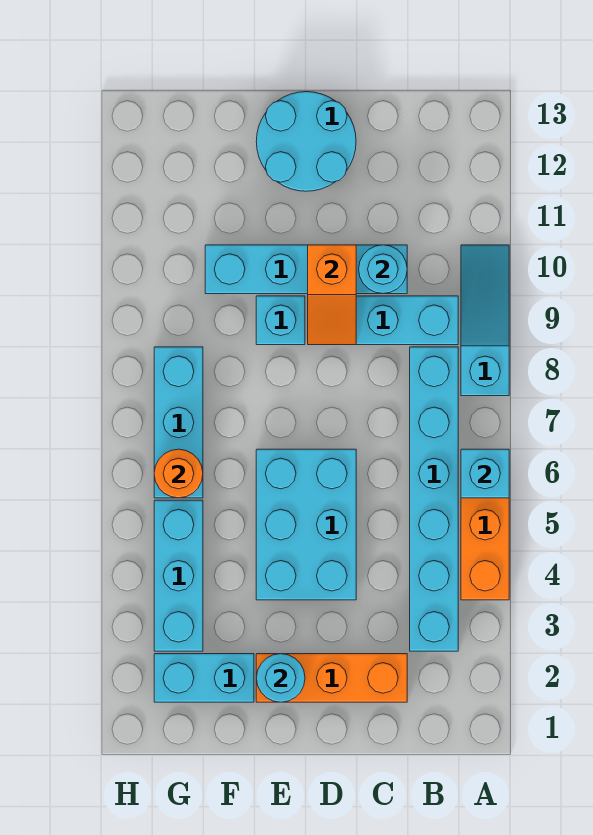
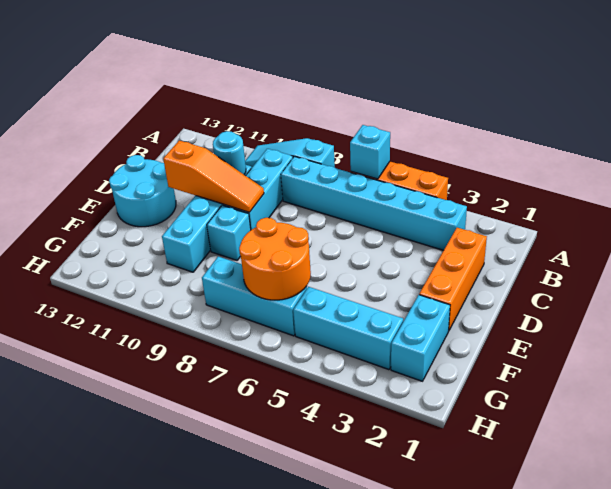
cyan brick D4:E6 level 1 -> none
orange slope D9:D10 level 2 top 10 -> orange slope D9:D11 level 2 top 11
cyan round brick E2 level 2 -> none
orange round brick G6 level 2 -> orange round brick F6:G7 level 2

